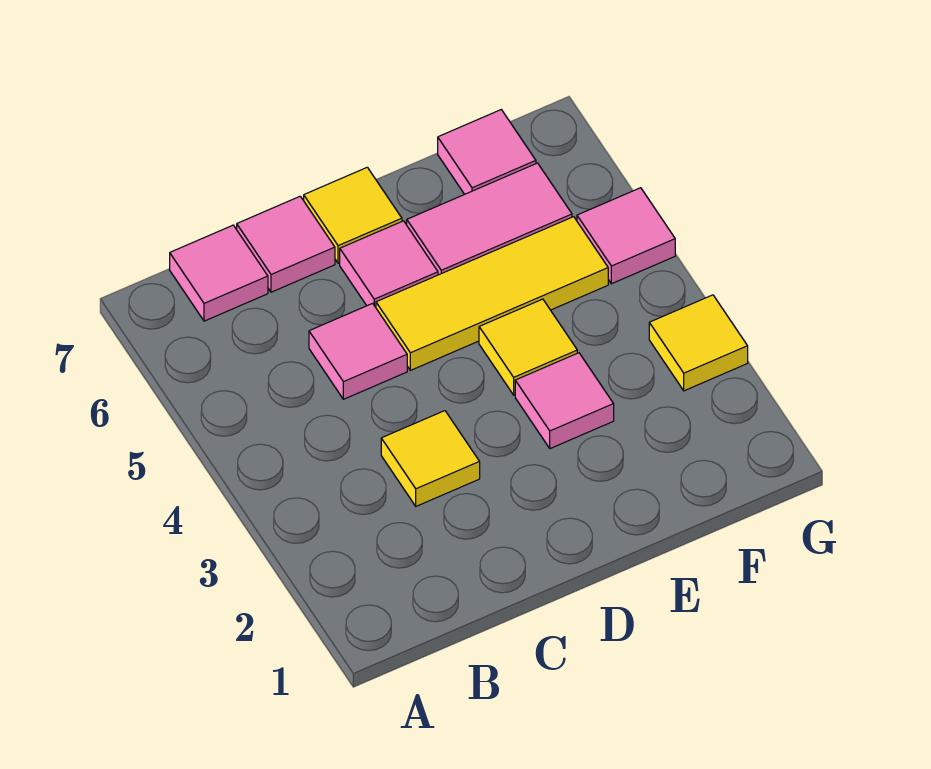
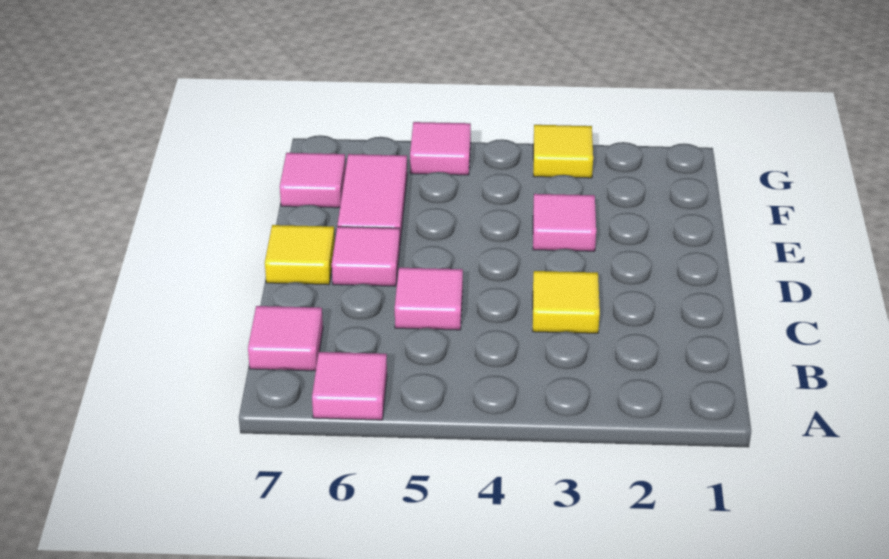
pink tile C7 level 1 -> pink tile A6 level 1
yellow tile D5:F5 level 1 -> none
yellow tile E4 level 1 -> none

